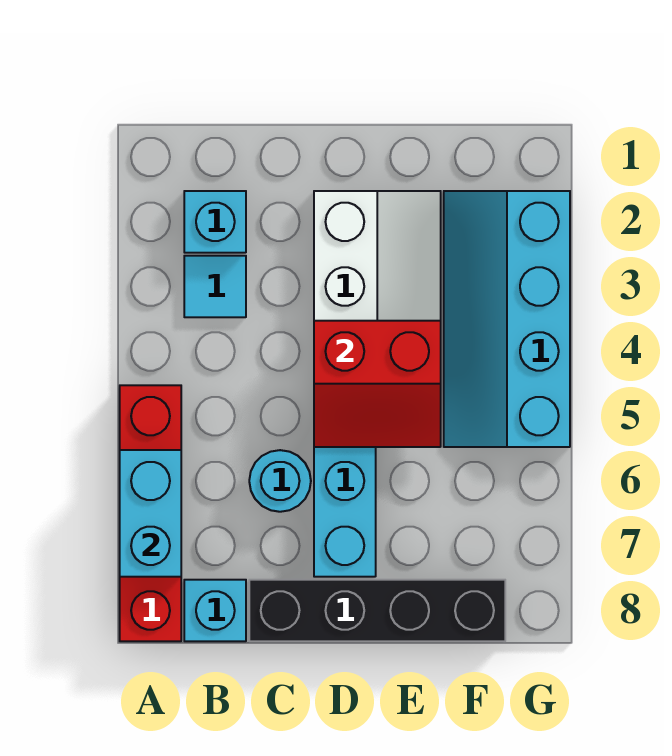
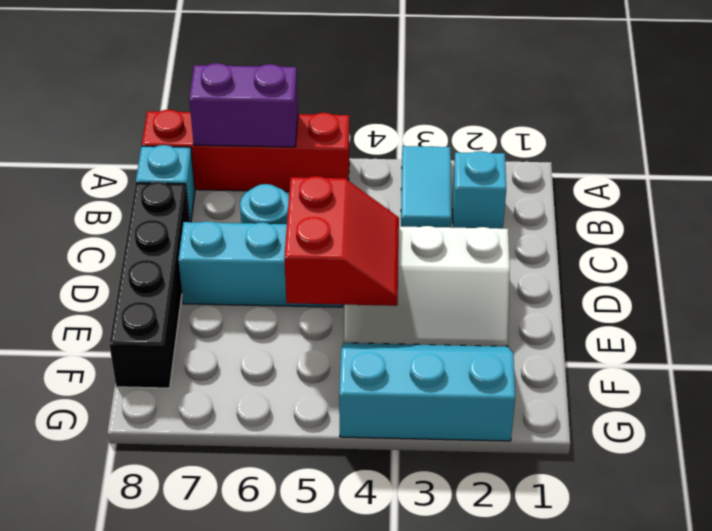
cyan brick A6:A7 level 2 -> purple brick A6:A7 level 2
cyan tile B3 level 1 -> cyan tile A3:B3 level 1
red slope D4:E5 level 2 top 4 -> red slope D4:E5 level 2 top 5
cyan slope F2:G5 level 1 top G -> cyan slope F2:G4 level 1 top G

